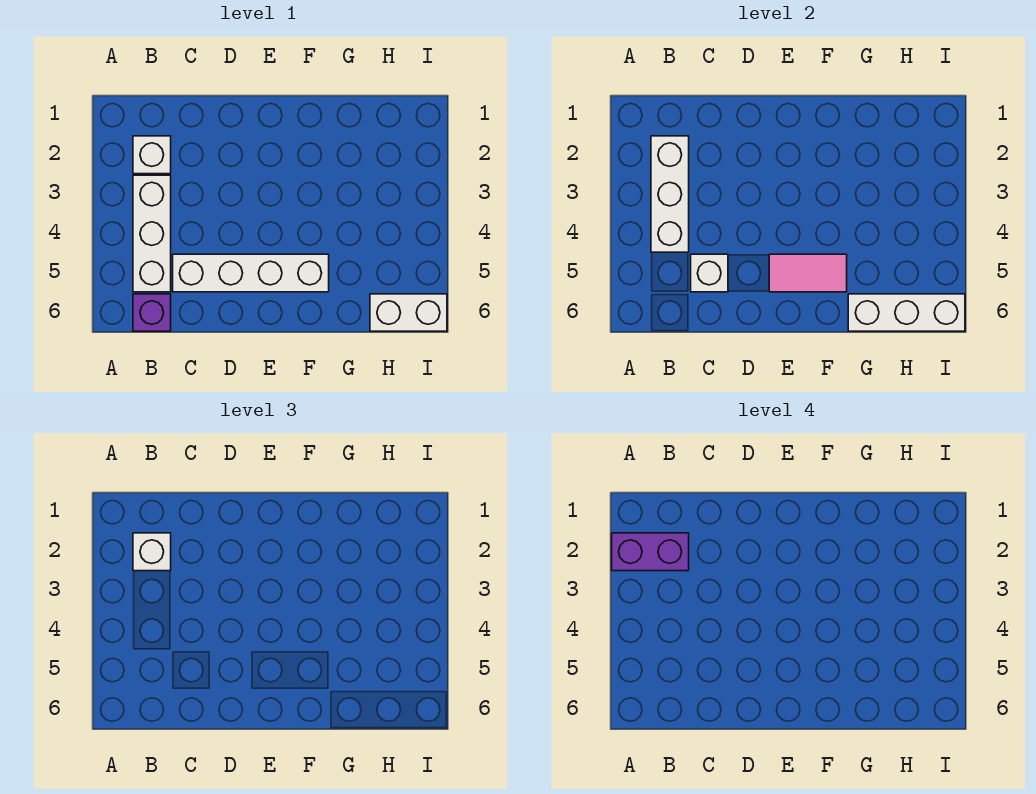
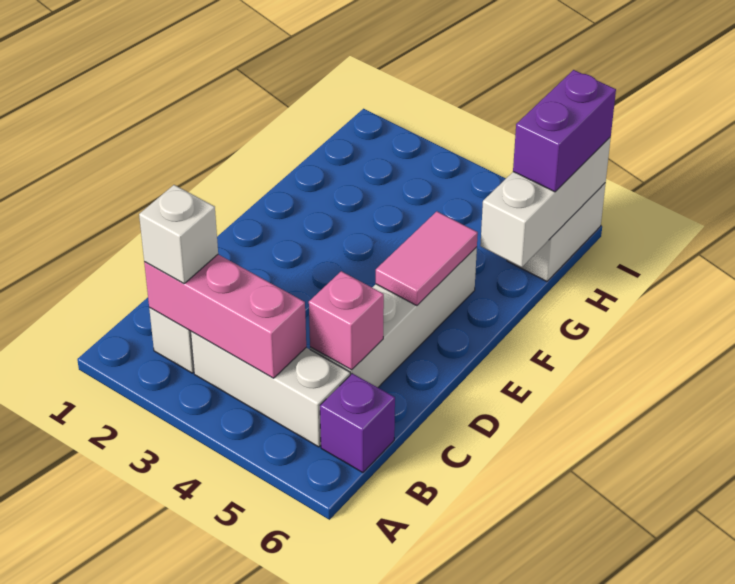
purple brick A2:B2 level 4 -> purple brick H6:I6 level 3
white brick B2:B4 level 2 -> pink brick B2:B4 level 2
white brick C5 level 2 -> pink brick C5 level 2

